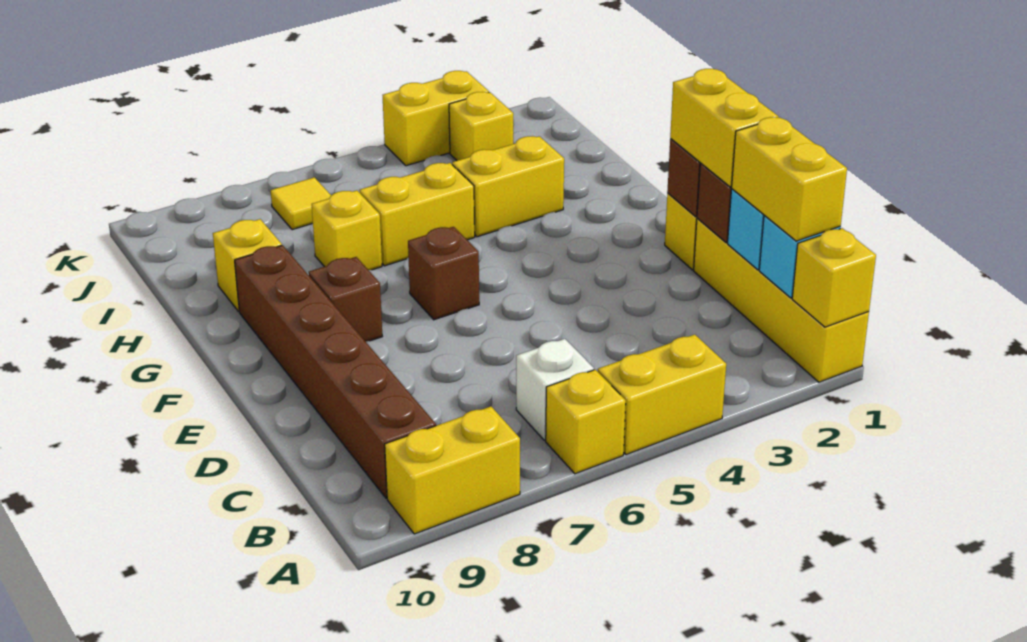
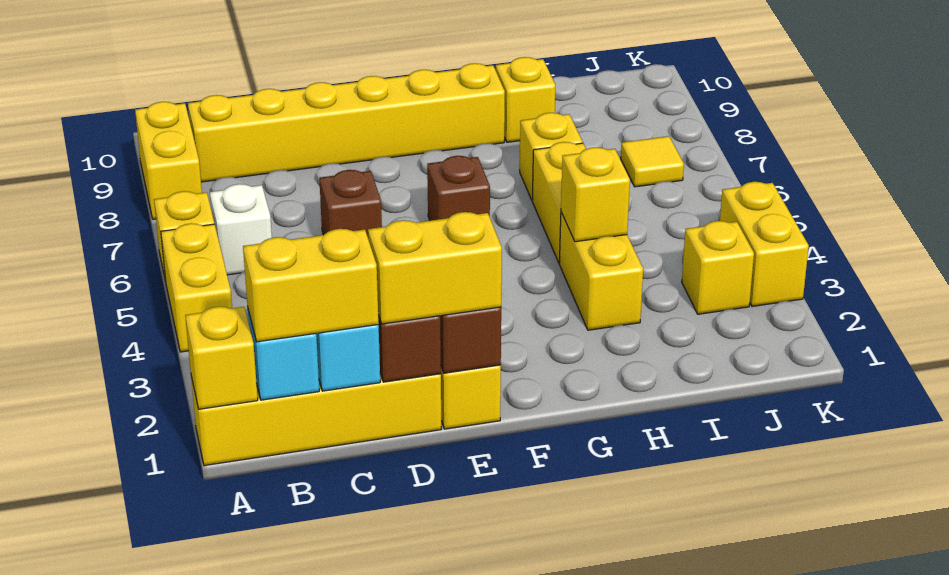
brown brick B9:G9 level 1 -> yellow brick B9:G9 level 1
brown brick F8 level 1 -> brown brick D6 level 1
none -> yellow brick H4 level 2

